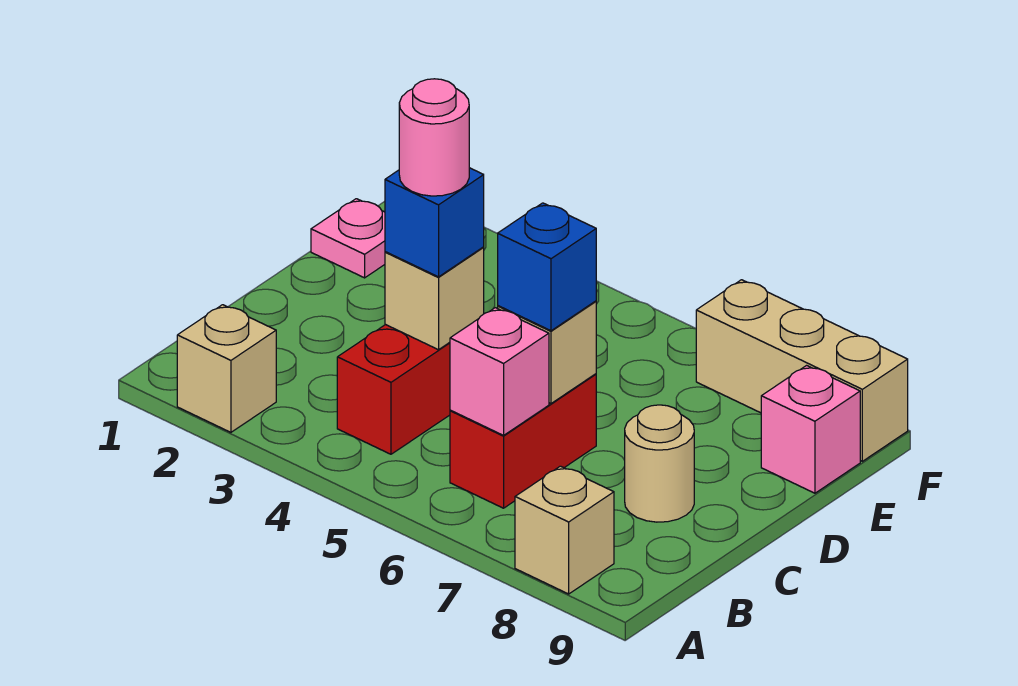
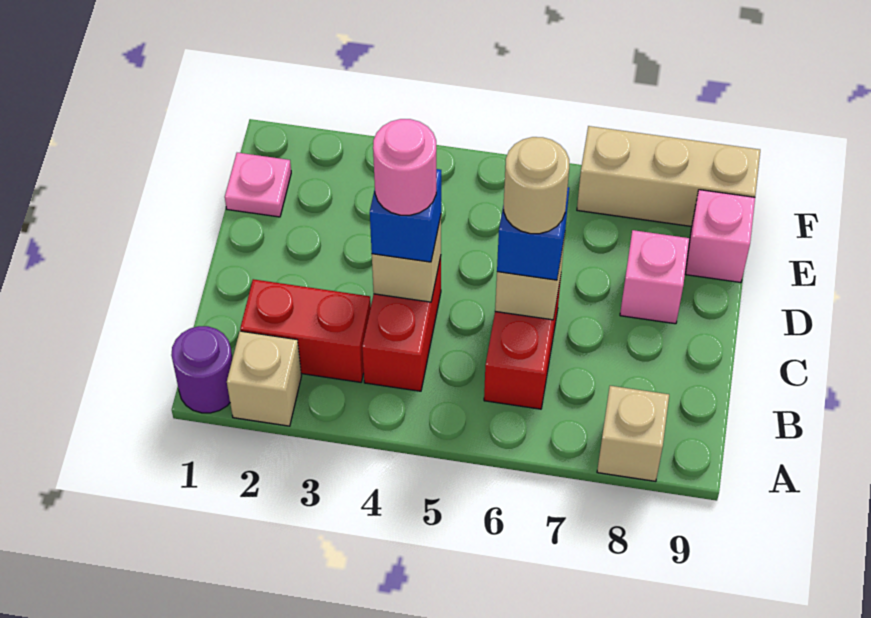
none -> purple round brick A1 level 1
none -> red brick B2:B3 level 1
pink brick B6 level 2 -> pink brick D8 level 1
tan round brick C8 level 1 -> tan round brick C6 level 4

